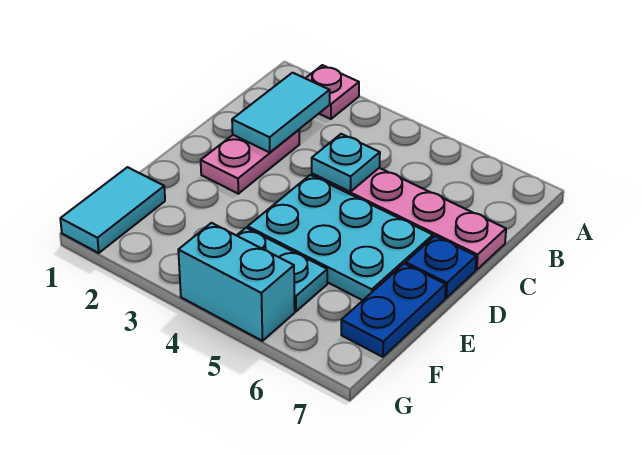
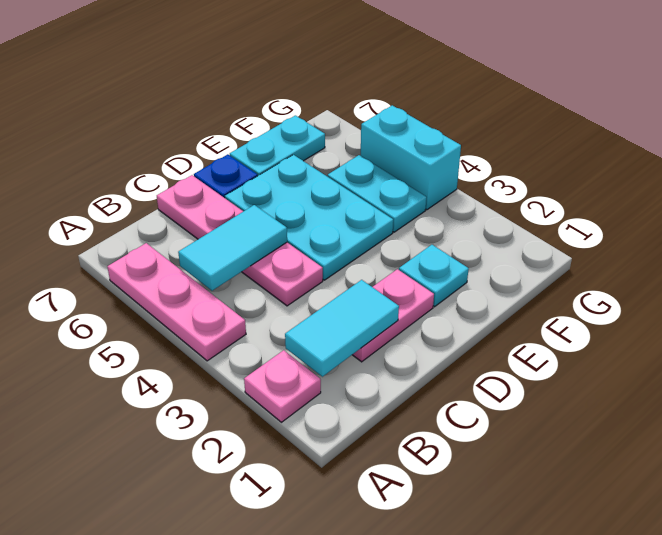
none -> pink plate A4:A6 level 1
cyan plate C4 level 2 -> cyan plate E2 level 1
blue plate E7:F7 level 1 -> cyan plate E7:F7 level 1
cyan tile F1:G1 level 1 -> cyan tile B5:C5 level 2

